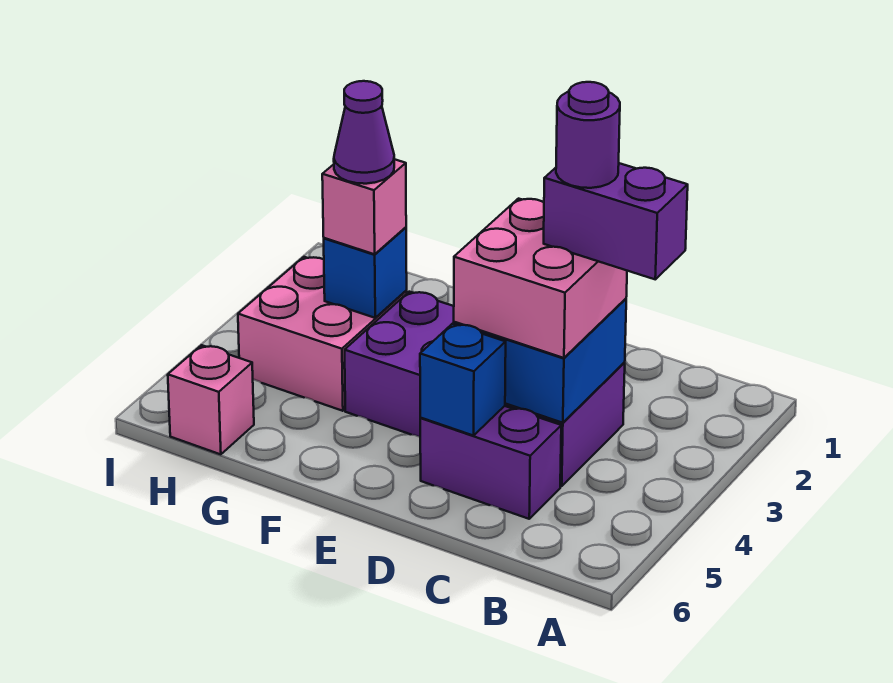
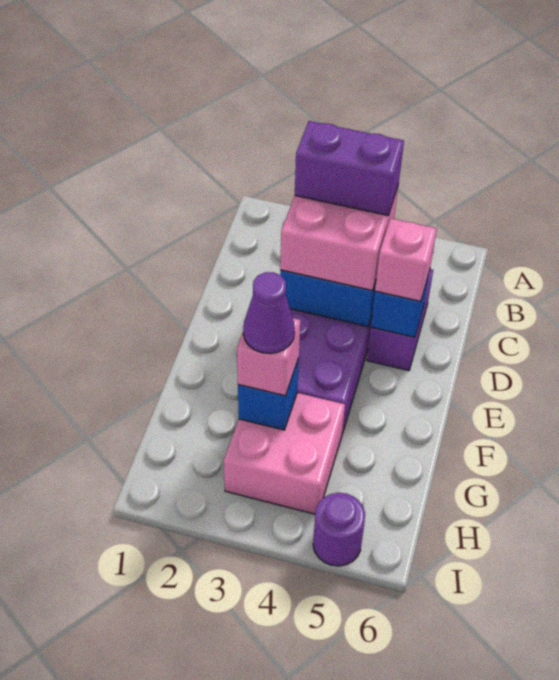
purple brick B3:C3 level 4 -> purple brick C3:C4 level 4
purple round brick C3 level 5 -> purple round brick I5 level 1
pink brick H6 level 1 -> pink brick D5 level 3

